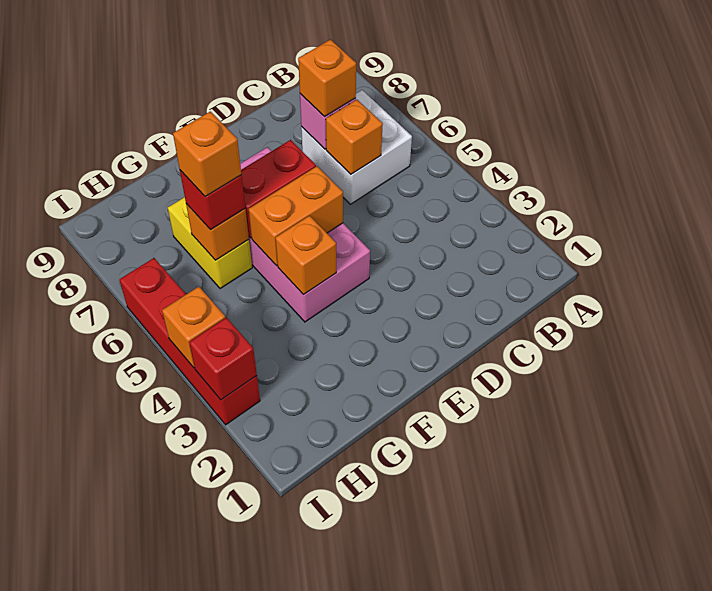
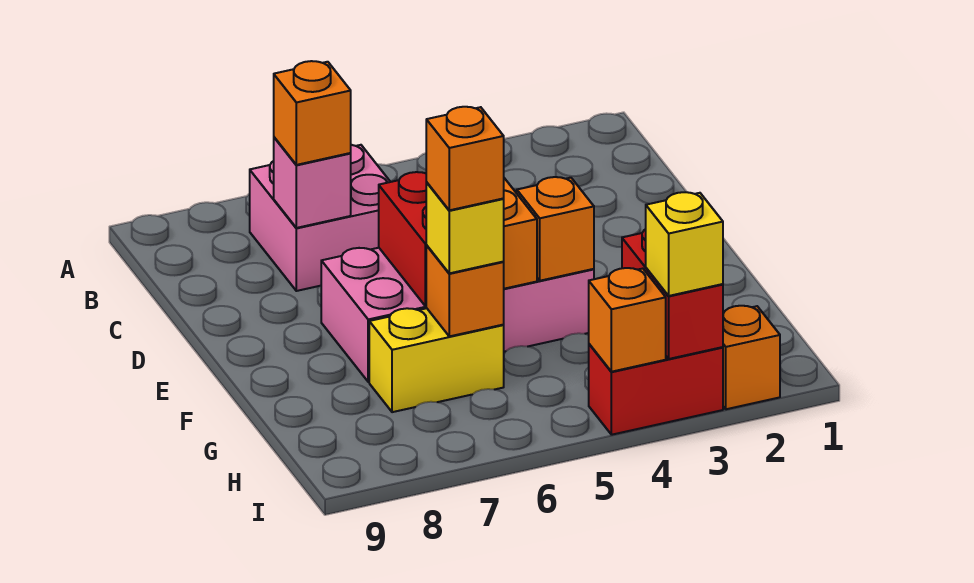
white brick B6:C7 level 1 -> pink brick B6:C7 level 1
orange brick C6 level 2 -> orange brick I2 level 1
red brick G6 level 3 -> yellow brick G6 level 3
red brick I3:I6 level 1 -> red brick I3:I4 level 1
red brick I3 level 2 -> red brick H3:I3 level 2
none -> yellow brick I3 level 3

